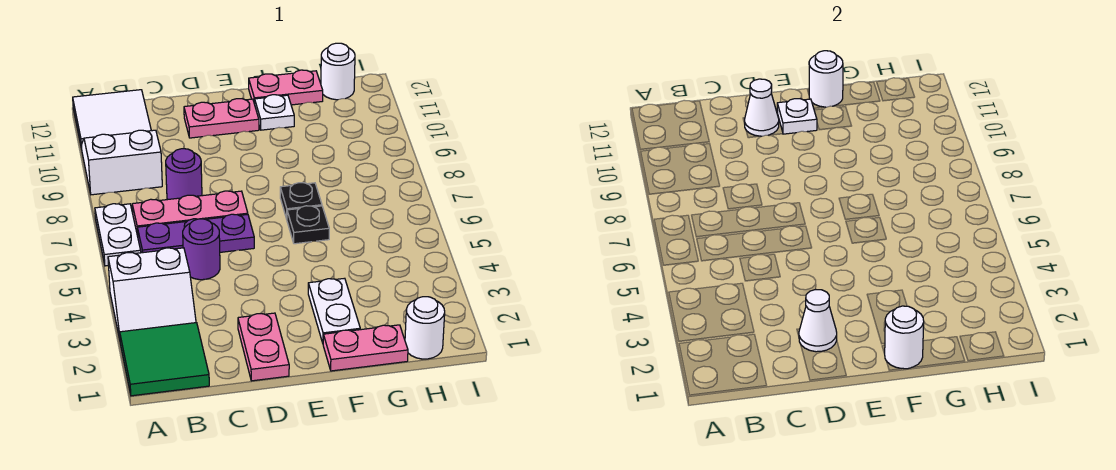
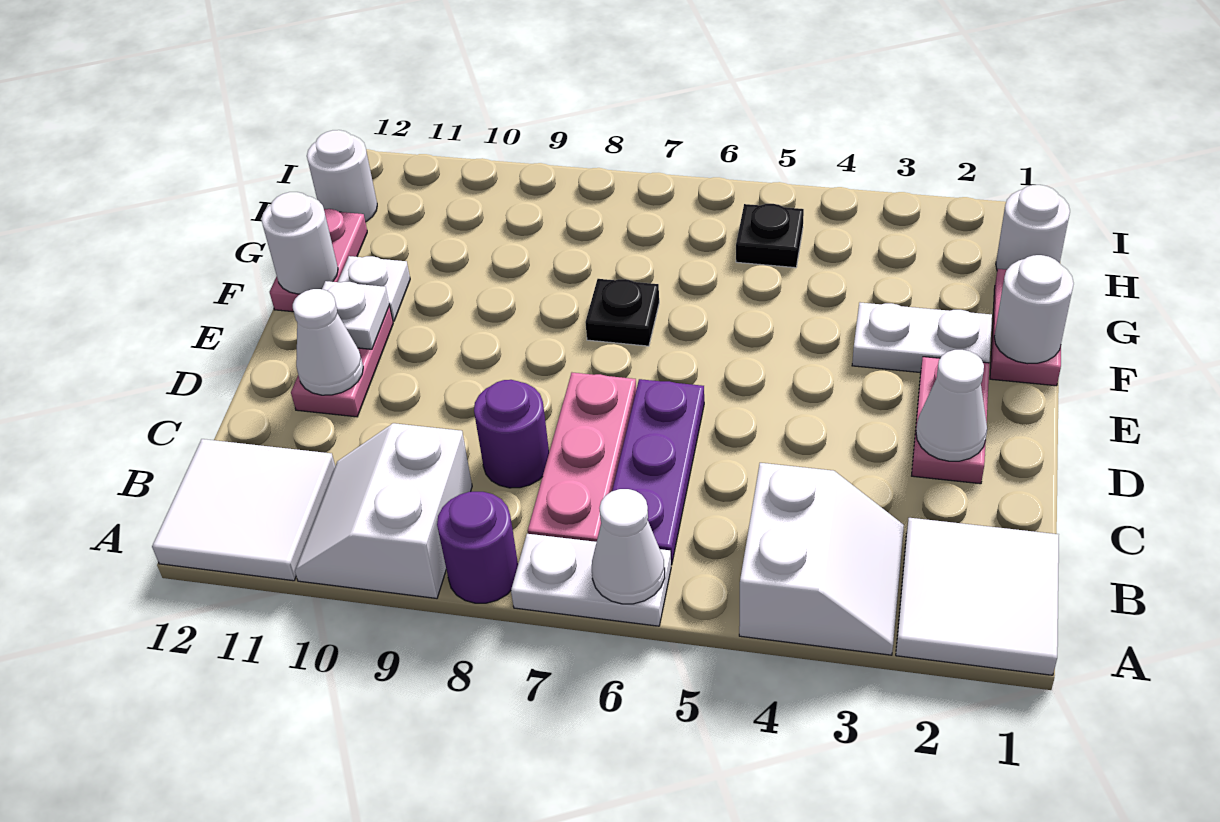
green tile A1:B2 level 1 -> white tile A1:B2 level 1
none -> white cone A6 level 2
purple round brick C5 level 1 -> purple round brick A8 level 1
pink plate D1:D2 level 1 -> pink plate D2:E2 level 1
black plate F6 level 1 -> black plate H5 level 1

